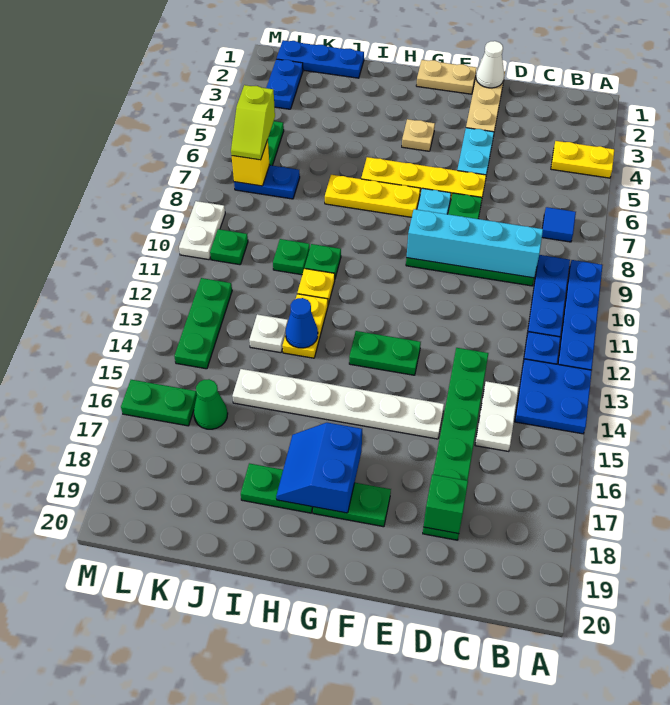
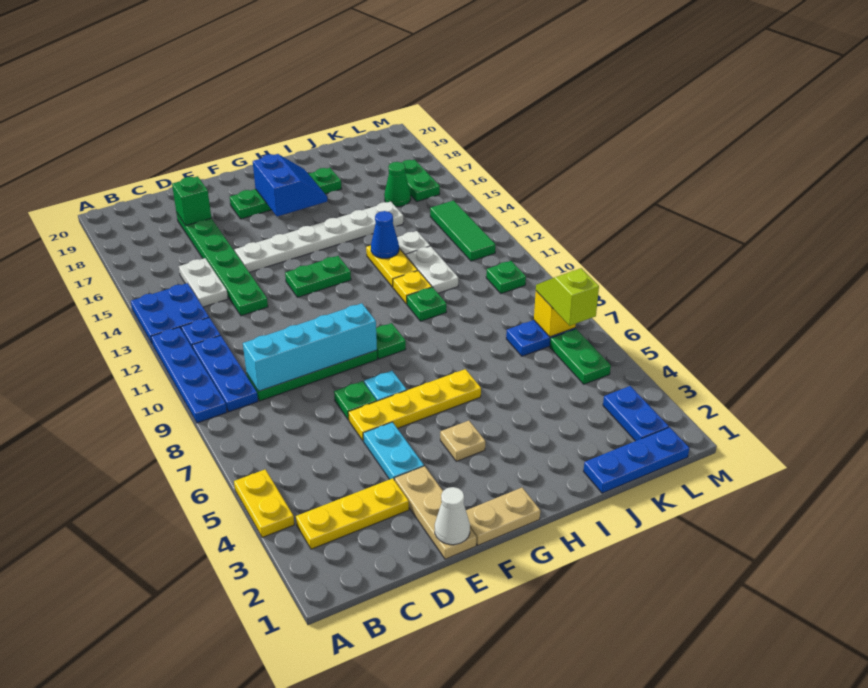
yellow plate A4:B4 level 1 -> yellow plate A4:A5 level 1
blue tile B7 level 1 -> none
yellow plate G7:I7 level 1 -> yellow plate B3:D3 level 1
green plate J10 level 1 -> green plate G9 level 1
green plate L12:L14 level 1 -> green tile L12:L14 level 1
green plate L16:M16 level 1 -> green plate L16:L17 level 1
white plate M9:M10 level 1 -> white plate J11:J12 level 1

